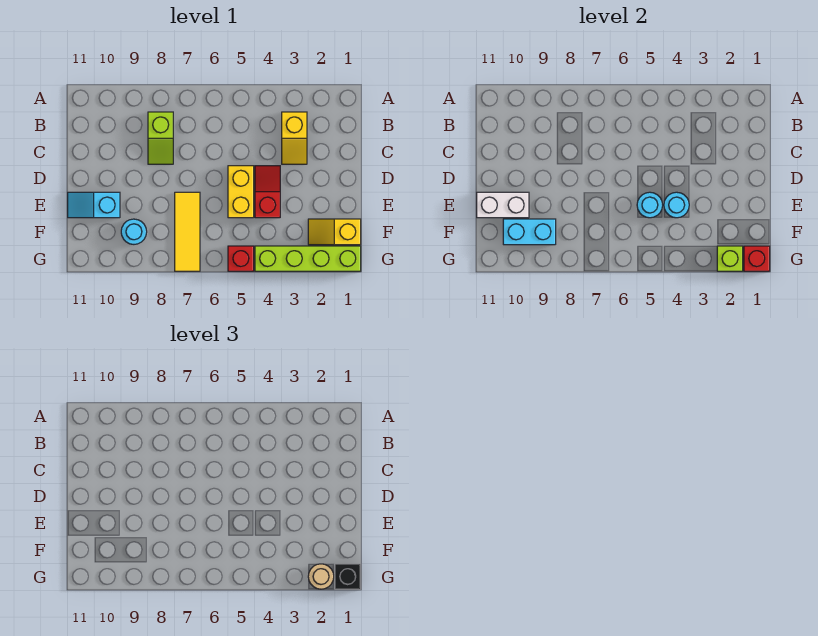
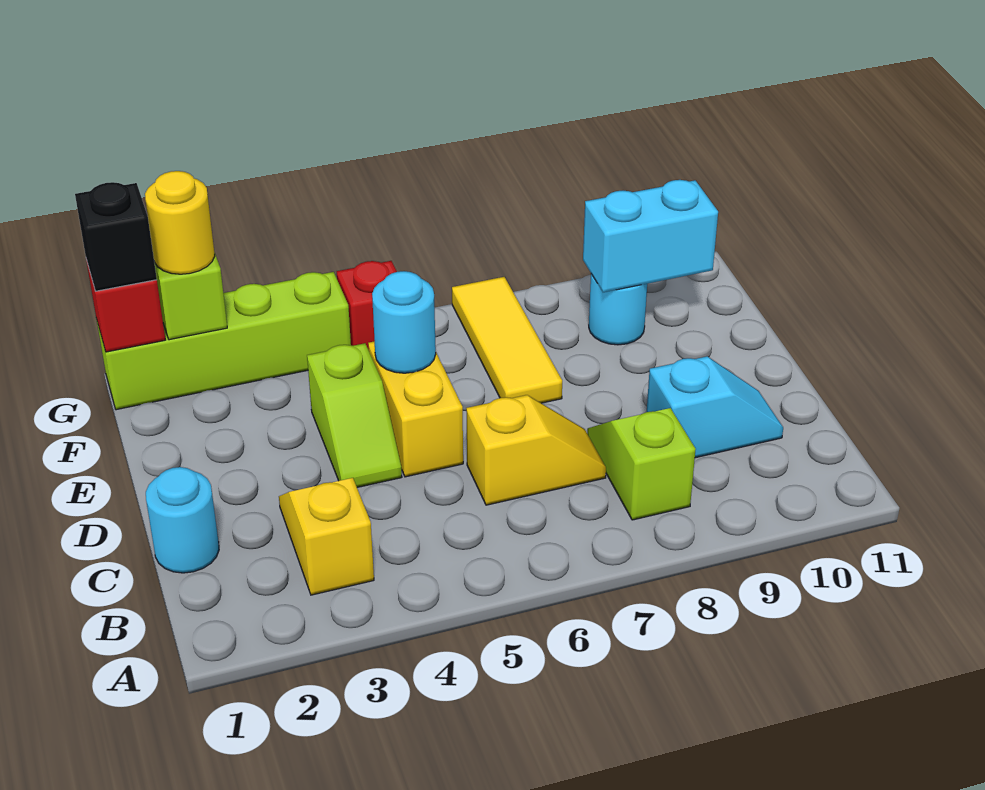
red slope D4:E4 level 1 top E -> lime slope D4:E4 level 1 top E
cyan round brick E4 level 2 -> cyan round brick C1 level 1
cyan slope E10:E11 level 1 top 10 -> cyan slope C9:C10 level 1 top 9
white brick E10:E11 level 2 -> none
yellow slope F1:F2 level 1 top 1 -> yellow slope C6:C7 level 1 top 6
tan round brick G2 level 3 -> yellow round brick G2 level 3

